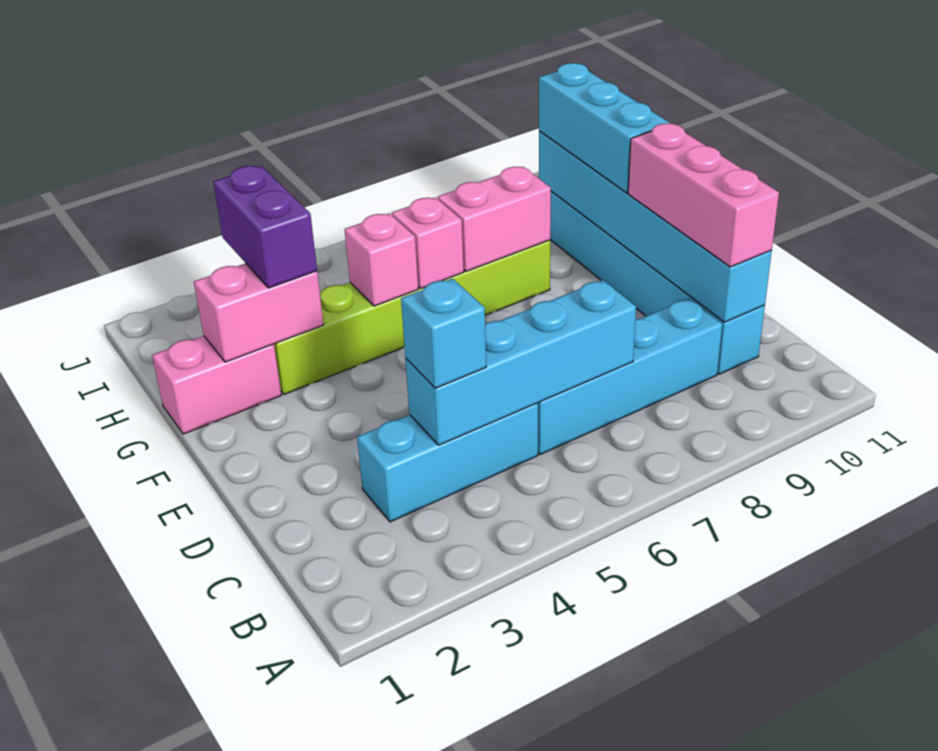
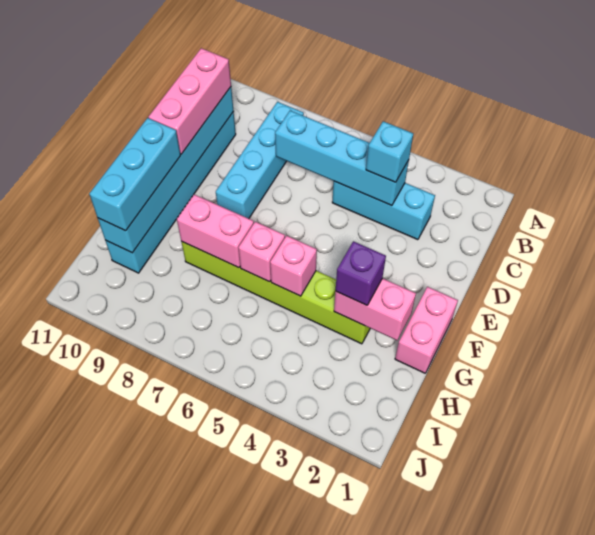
cyan brick C6:C9 level 1 -> cyan brick B8:E8 level 1
pink brick G1:G2 level 1 -> pink brick F1:G1 level 1
purple brick G3:H3 level 3 -> purple brick G3 level 3

